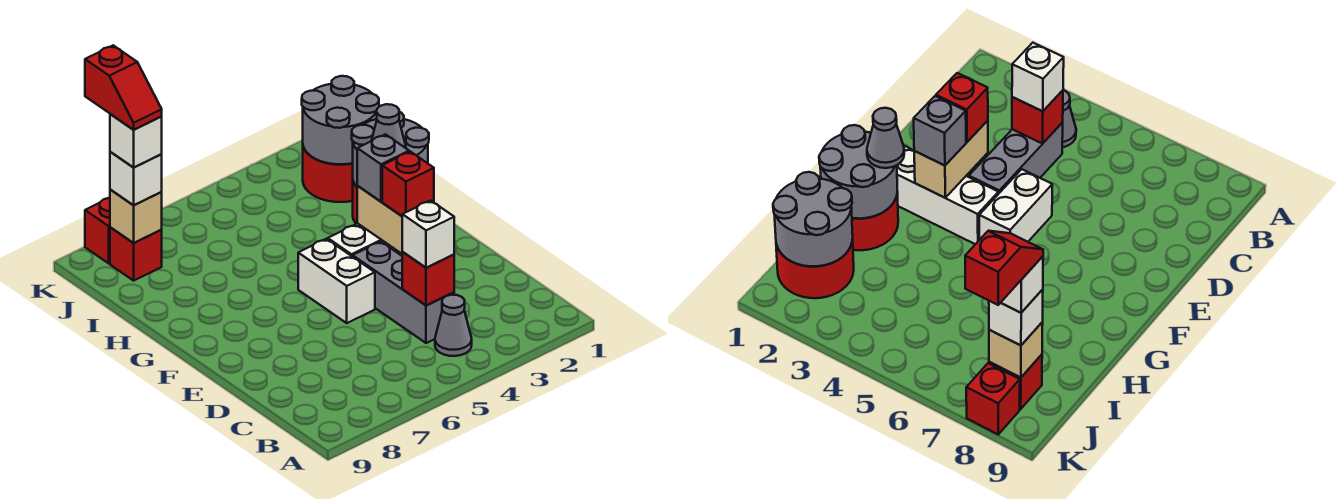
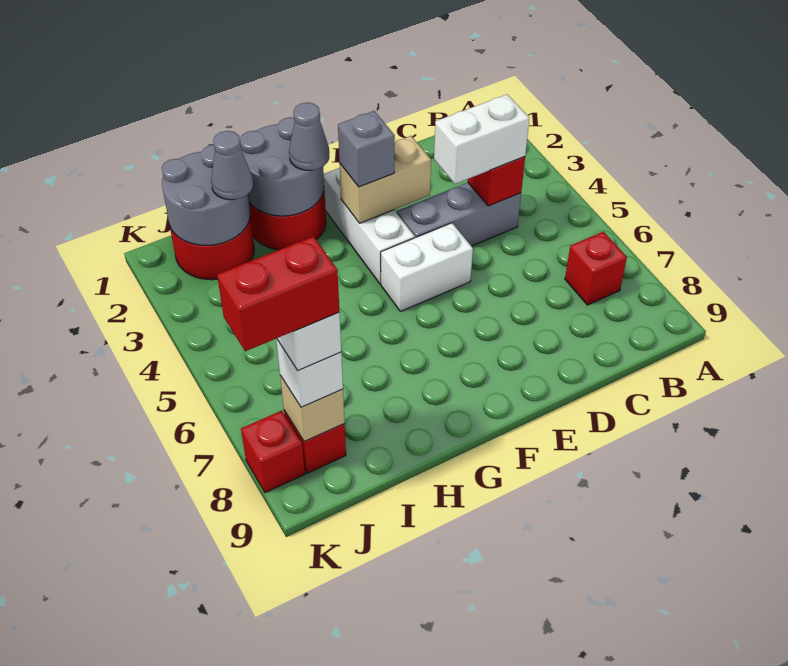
grey cone B4 level 1 -> grey cone I2 level 3
white brick C4 level 3 -> white brick C4:D4 level 3
red brick E3 level 3 -> red brick B7 level 1
red slope J8:K8 level 5 top K -> red brick J8:K8 level 5

